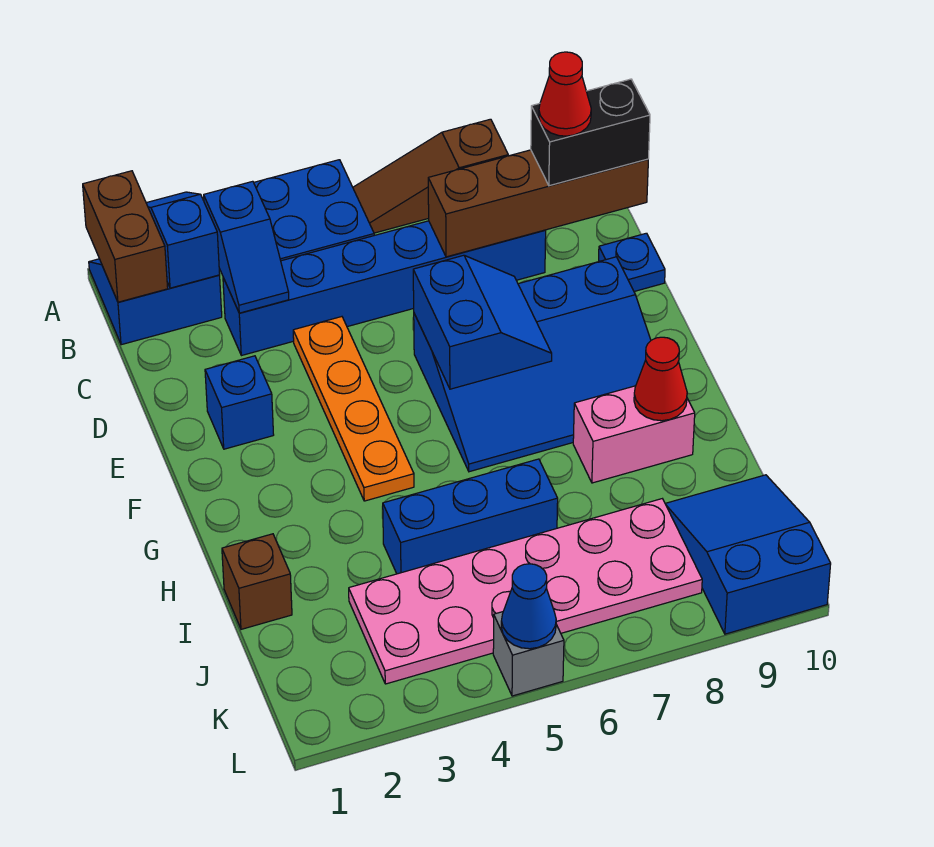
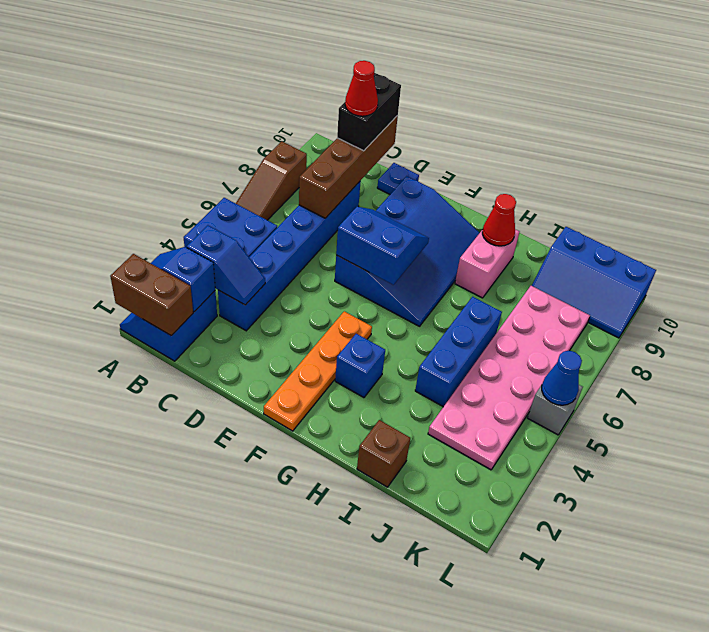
orange plate D4:G4 level 1 -> orange plate F1:F4 level 1
blue brick E2 level 1 -> blue brick G3 level 1
blue slope J9:L10 level 1 top L -> blue slope J9:L10 level 1 top 10

